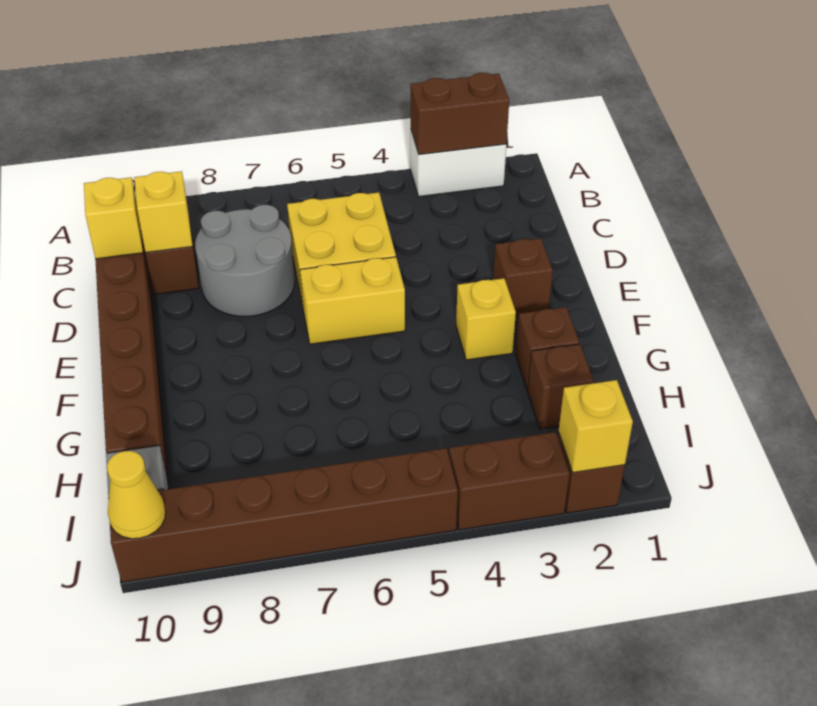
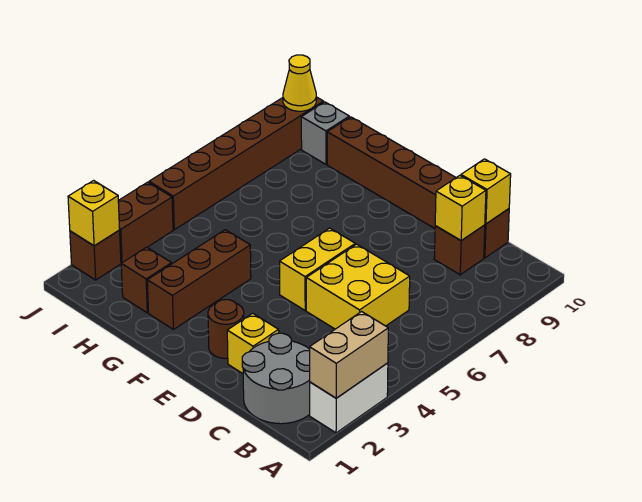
brown brick A2:A3 level 2 -> tan brick A2:A3 level 2
grey round brick C7:D8 level 1 -> grey round brick B1:C2 level 1
brown brick E2 level 1 -> brown round brick E2 level 1
yellow brick F3 level 1 -> yellow brick D2 level 1
brown brick G2 level 1 -> brown brick G2:G4 level 1

